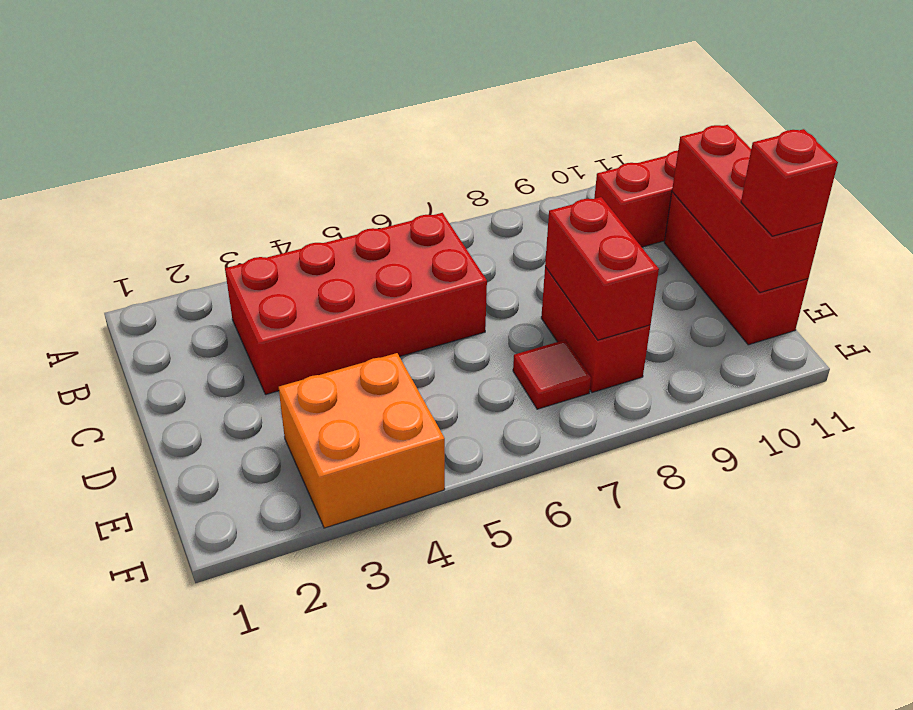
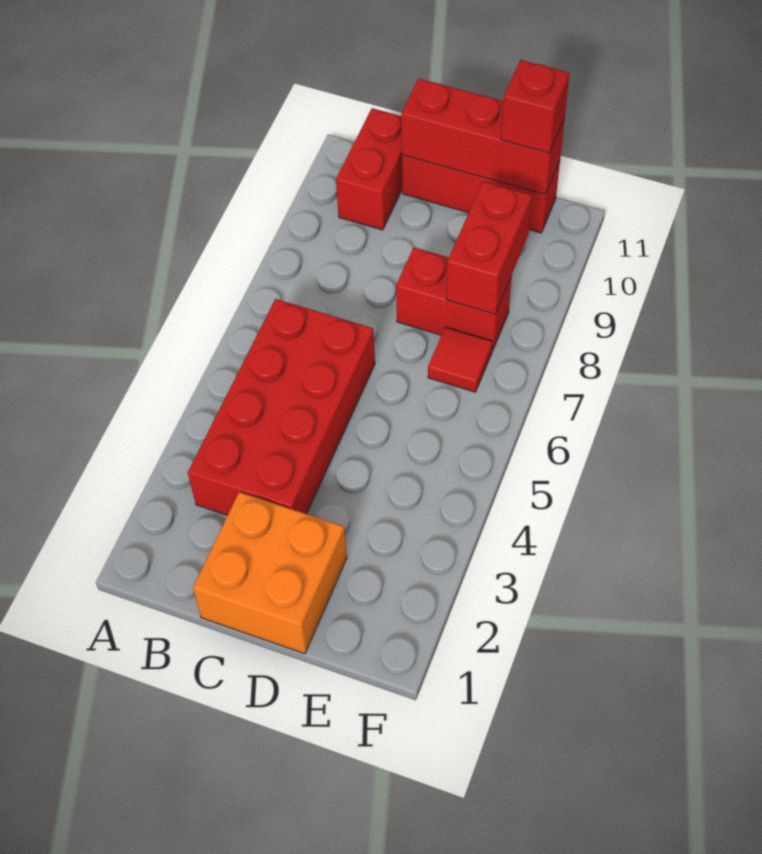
red brick D8:E8 level 2 -> red brick E8:E9 level 2
orange brick E3:F4 level 1 -> orange brick C1:D2 level 1

